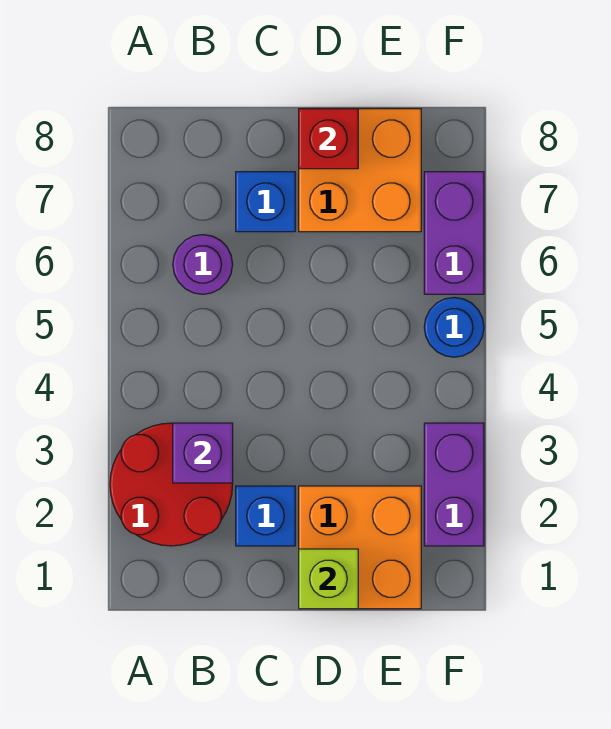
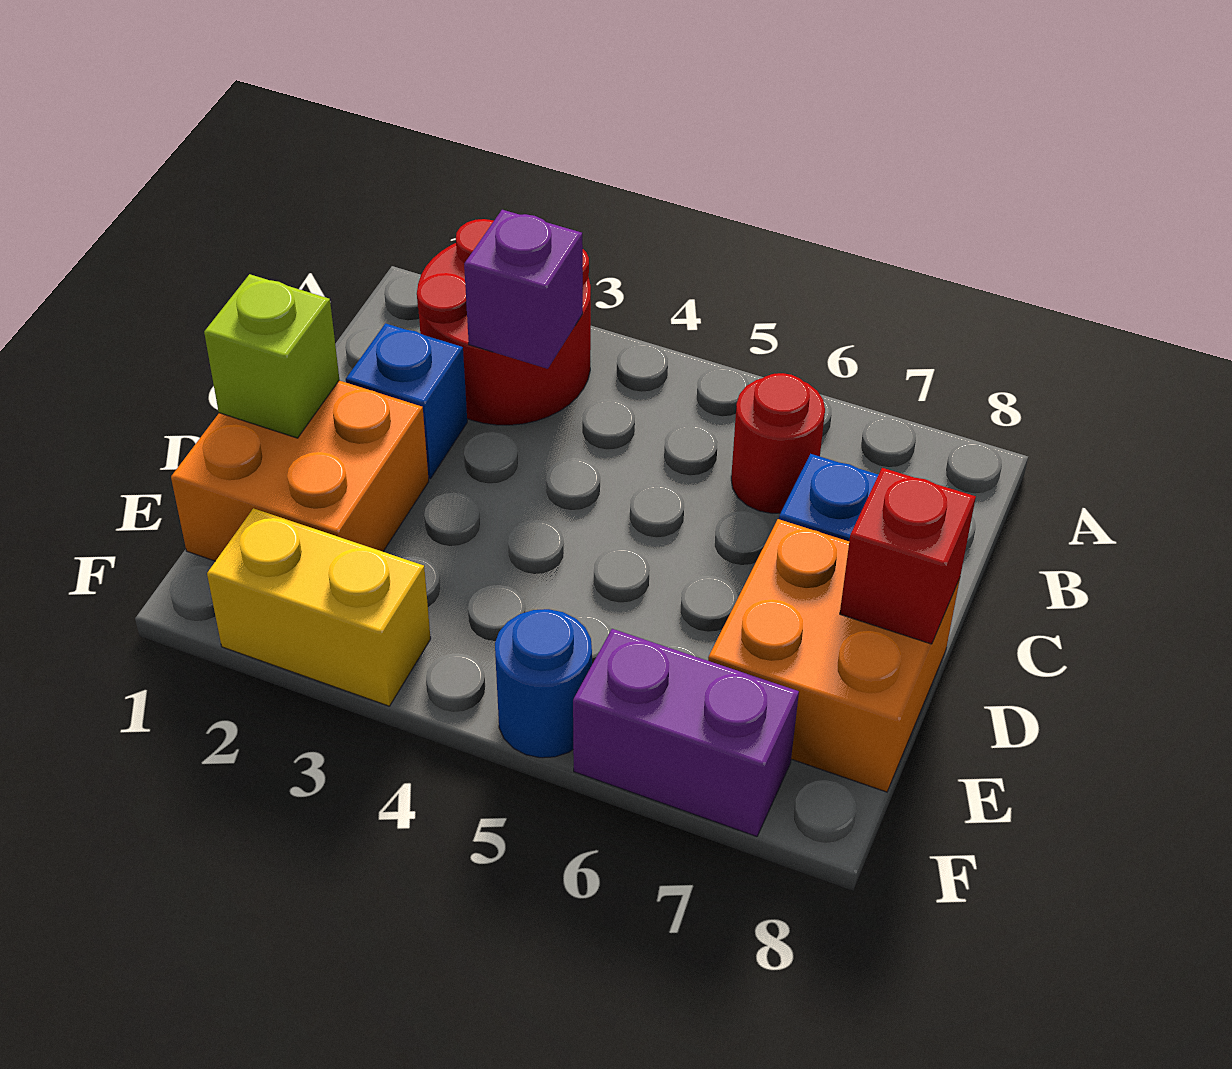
purple round brick B6 level 1 -> red round brick B6 level 1
purple brick F2:F3 level 1 -> yellow brick F2:F3 level 1

